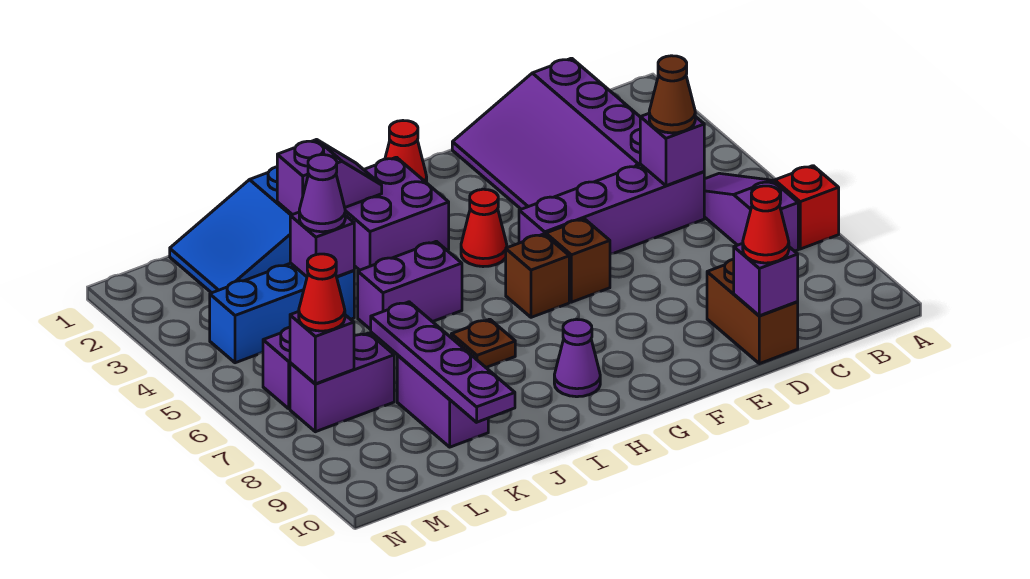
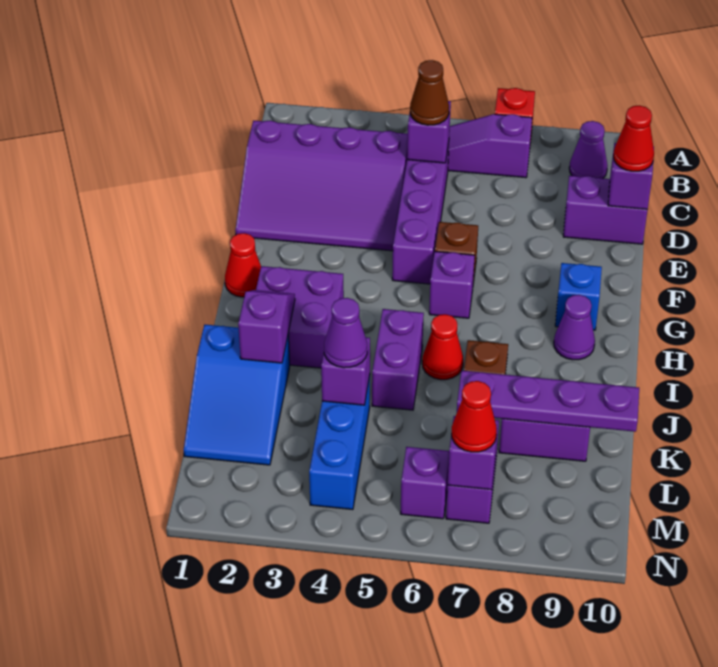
none -> purple cone B9 level 1
brown brick D9:D10 level 1 -> purple brick D9:D10 level 1
red cone G4 level 1 -> red cone I6 level 1
brown brick G6 level 1 -> purple brick G6 level 1
none -> blue brick G9 level 1

